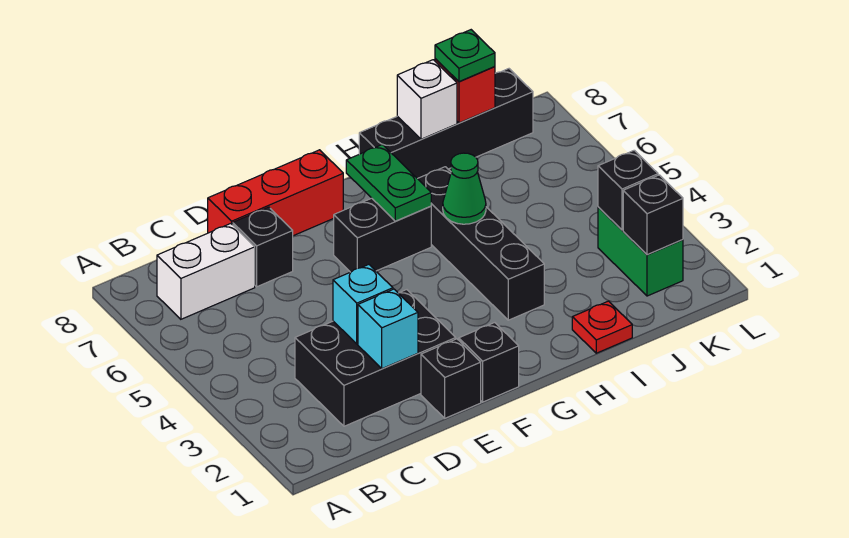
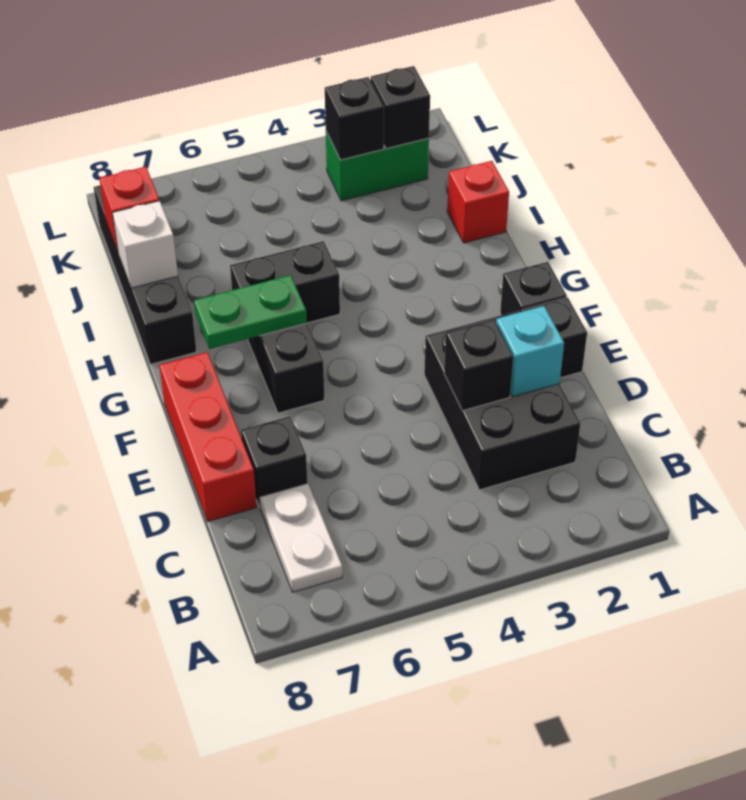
white brick B7:C7 level 1 -> white plate B7:C7 level 1
cyan brick D3 level 2 -> black brick D3 level 2
black brick H3:H6 level 1 -> black brick H5:H6 level 1
green cone H5 level 2 -> none
red plate I1 level 1 -> red brick I1 level 1
green plate J8 level 3 -> none

